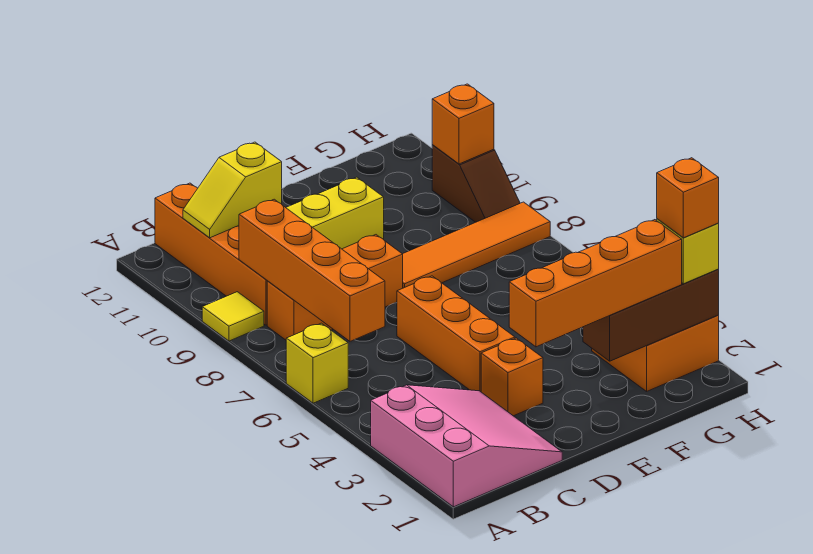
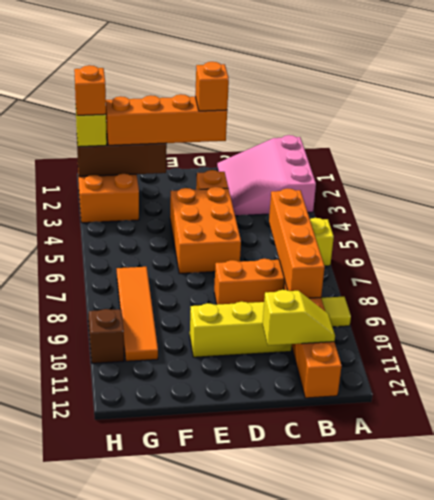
orange brick D4:D6 level 1 -> orange brick D4:E6 level 1
orange tile E8:H8 level 1 -> orange tile G7:G10 level 1
orange brick H10 level 2 -> orange brick D2 level 4

